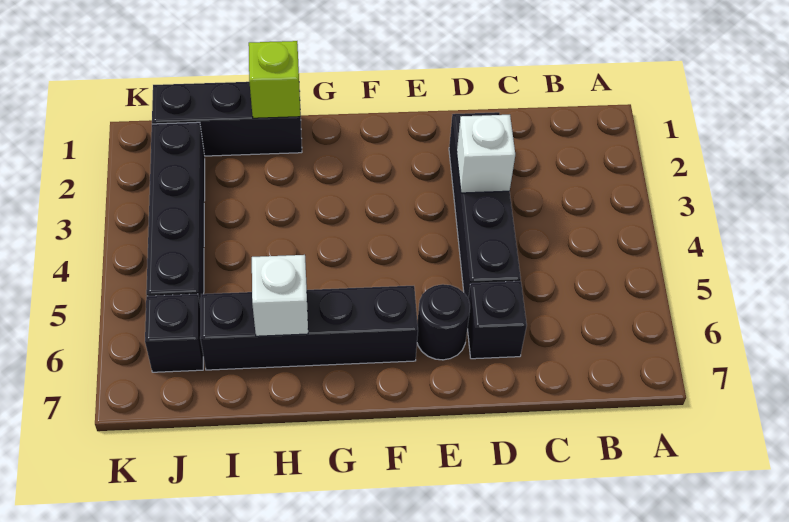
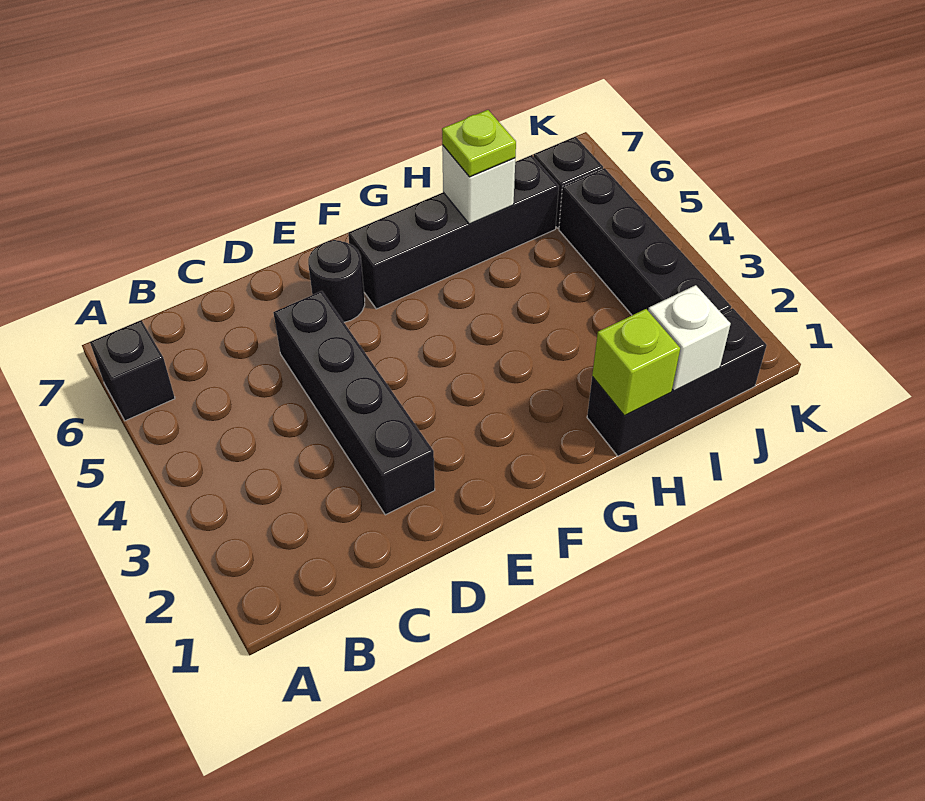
white brick D3 level 2 -> white brick I1 level 2
black brick D6 level 1 -> black brick A6 level 1
none -> lime plate H6 level 3

